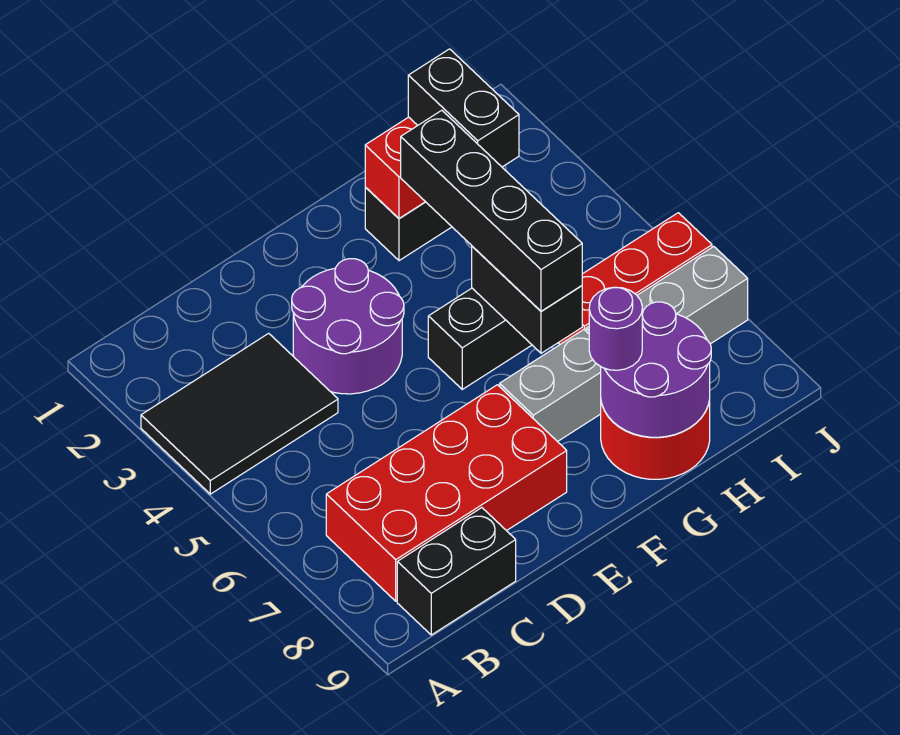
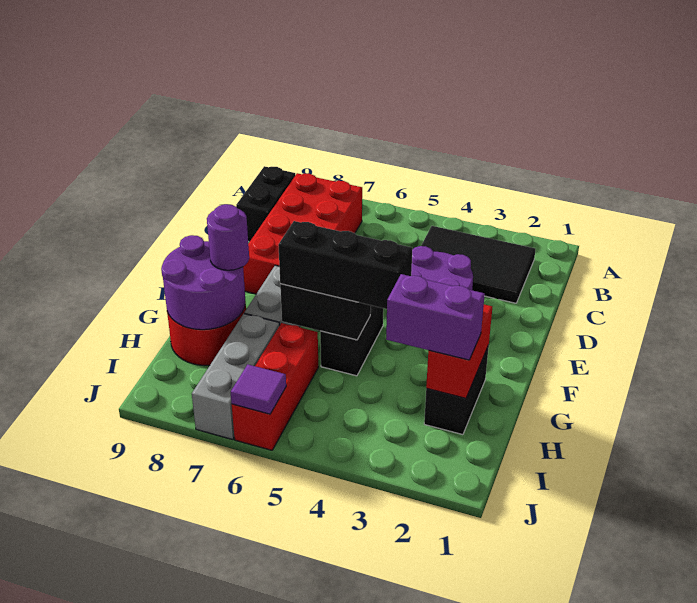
black tile A3:C4 level 1 -> black tile B2:C4 level 1
black brick G3:G6 level 3 -> black brick G4:G6 level 3
black brick H2:H3 level 3 -> purple brick H2:H3 level 3
none -> purple tile J6 level 2

